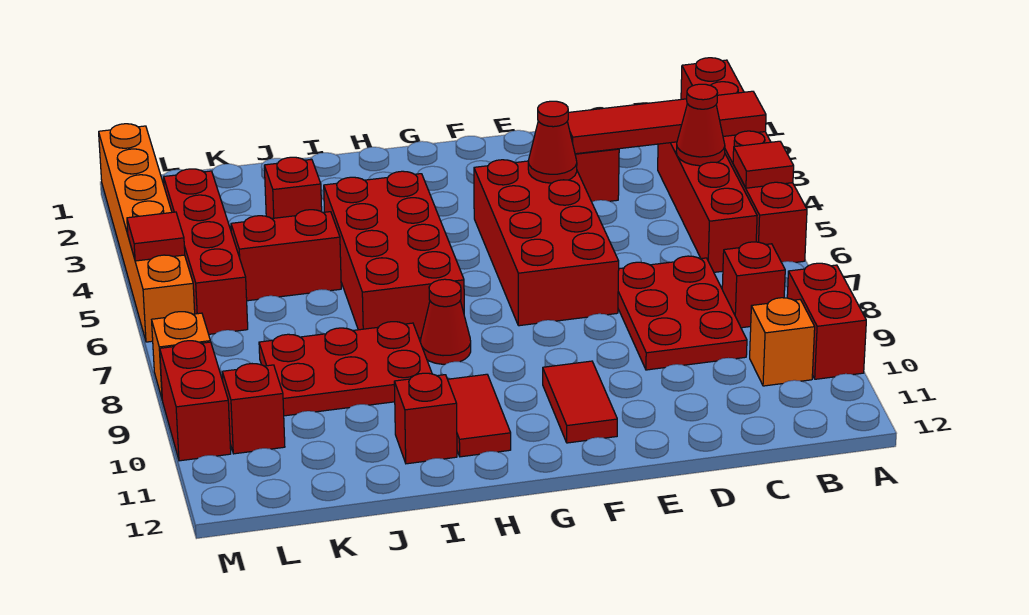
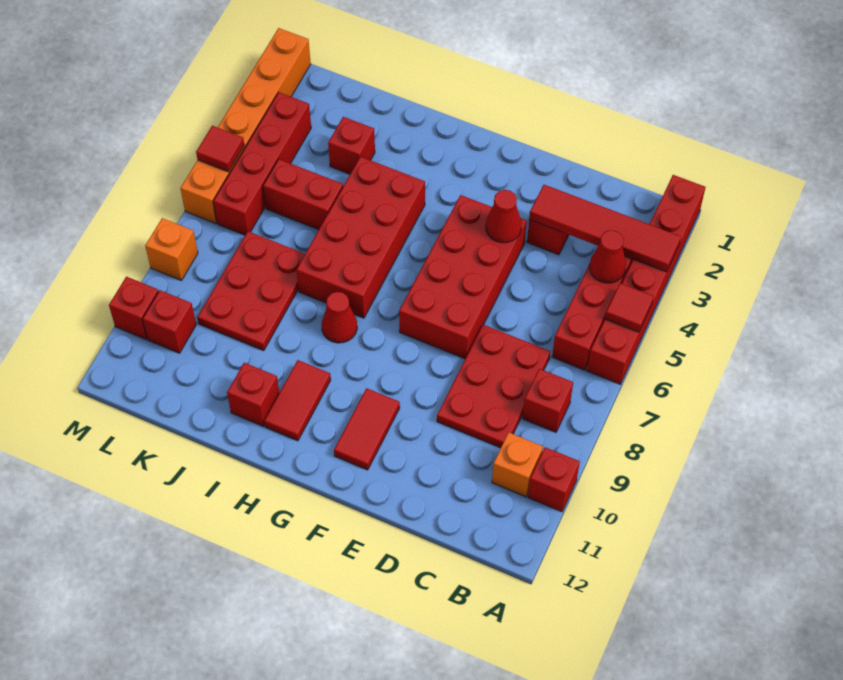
red brick A9:A10 level 1 -> red brick A10 level 1
red plate I8:K9 level 1 -> red plate J7:K9 level 1
red brick M9:M10 level 1 -> red brick M10 level 1

